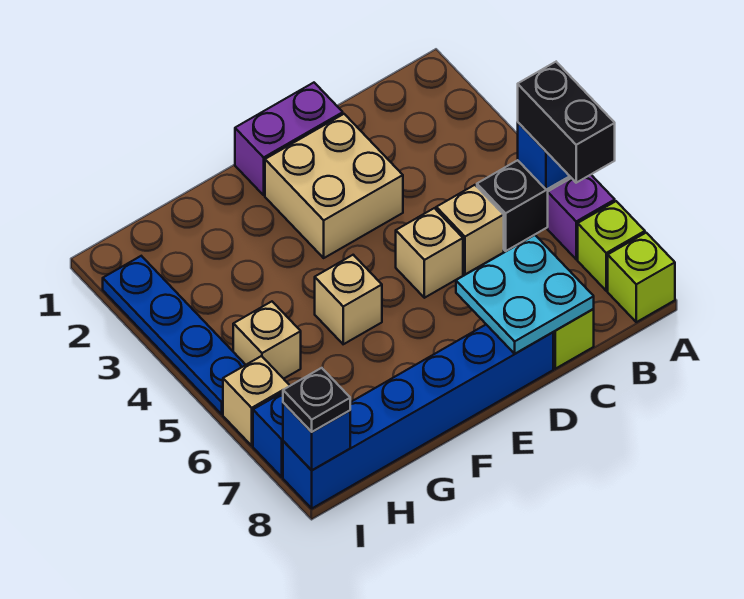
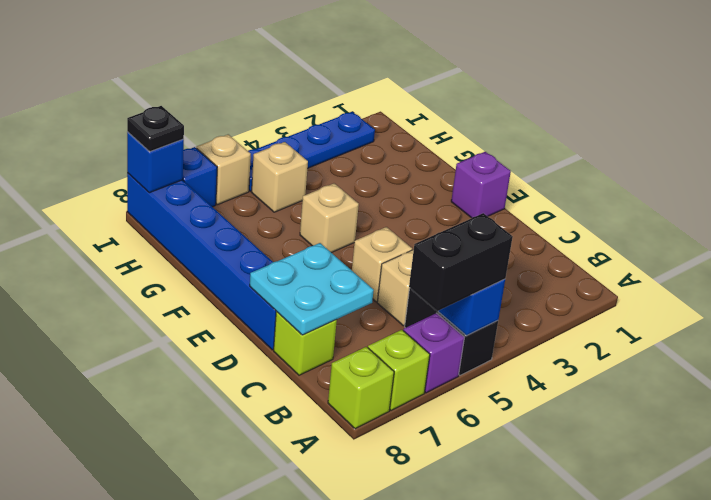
purple brick D1:E1 level 1 -> purple brick E1 level 1
tan brick D2:E3 level 1 -> none

